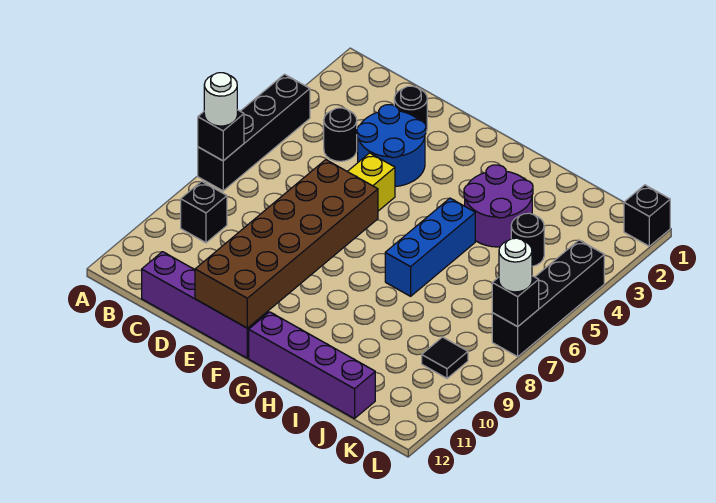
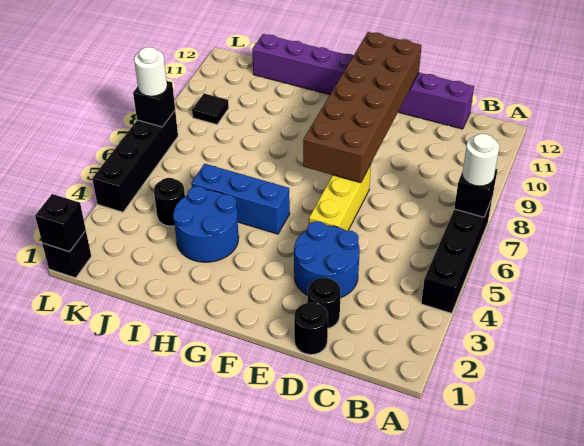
black brick B9 level 1 -> black brick L1 level 2
black round brick C4 level 1 -> black round brick D1 level 1
purple round brick H3:I4 level 1 -> blue round brick H3:I4 level 1
blue brick H5:H7 level 1 -> blue brick G5:I5 level 1

